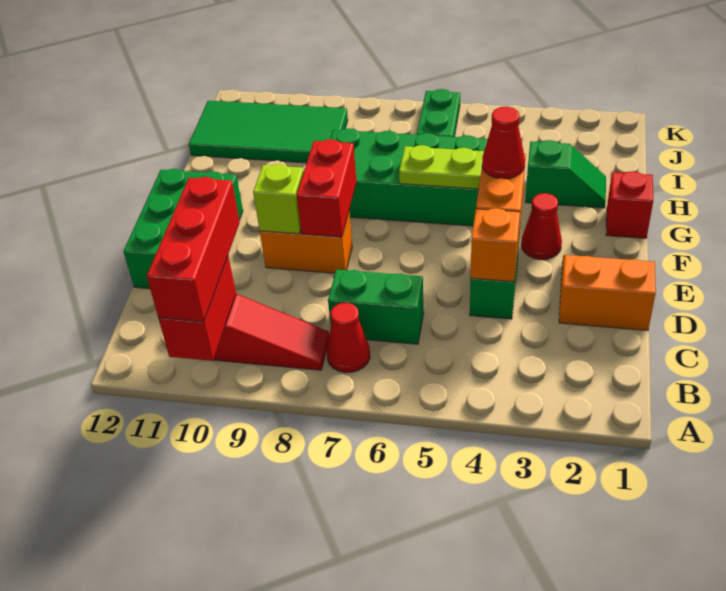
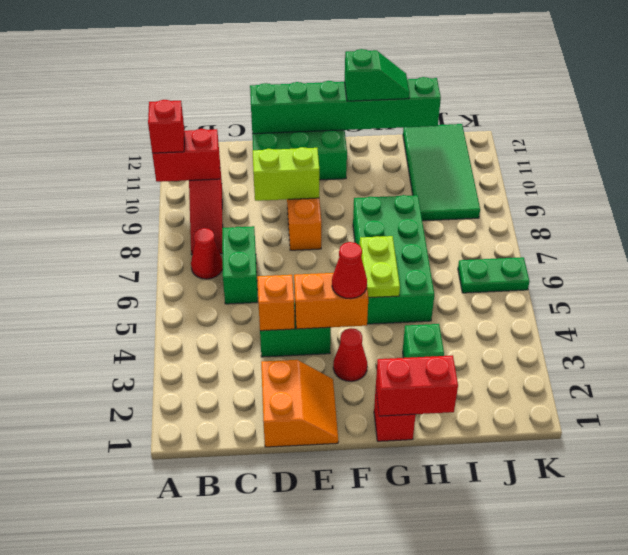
red brick A10:C10 level 3 -> red brick A10 level 3
none -> green brick D12:I12 level 2
red brick E8:F8 level 2 -> red brick G1:H1 level 2
lime brick E9 level 2 -> lime brick D9:E9 level 2
none -> green slope G12:H12 level 3 top G

